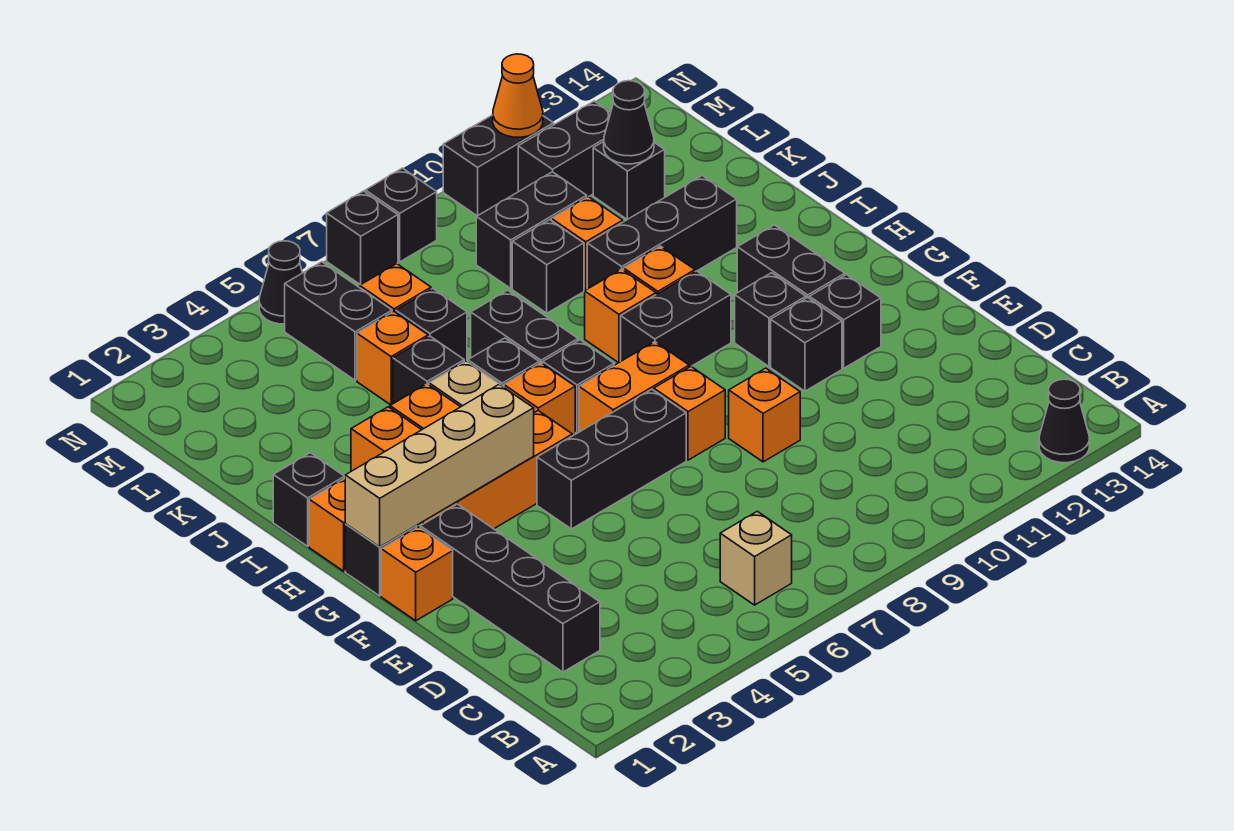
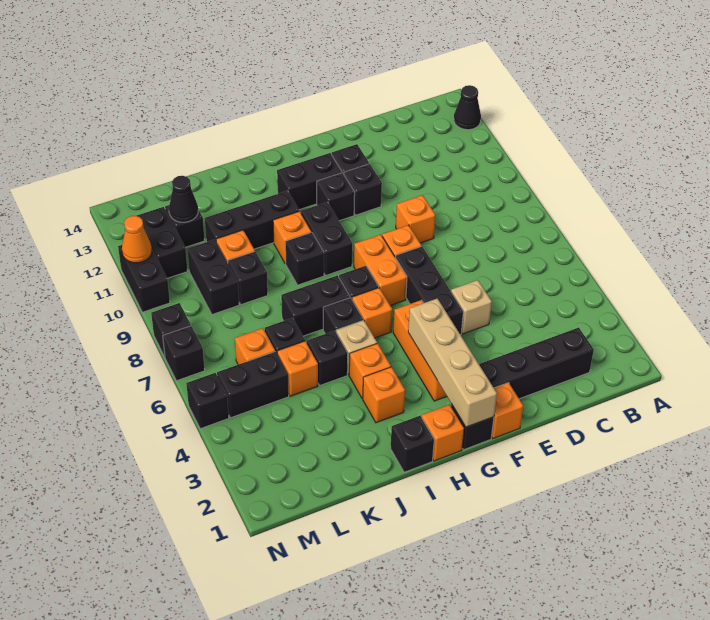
tan brick B6 level 1 -> tan brick E5 level 1
orange brick I9 level 1 -> black brick I9 level 1
black brick J10:J12 level 1 -> black brick I11:K11 level 1
black cone N5 level 1 -> black brick N5 level 1

